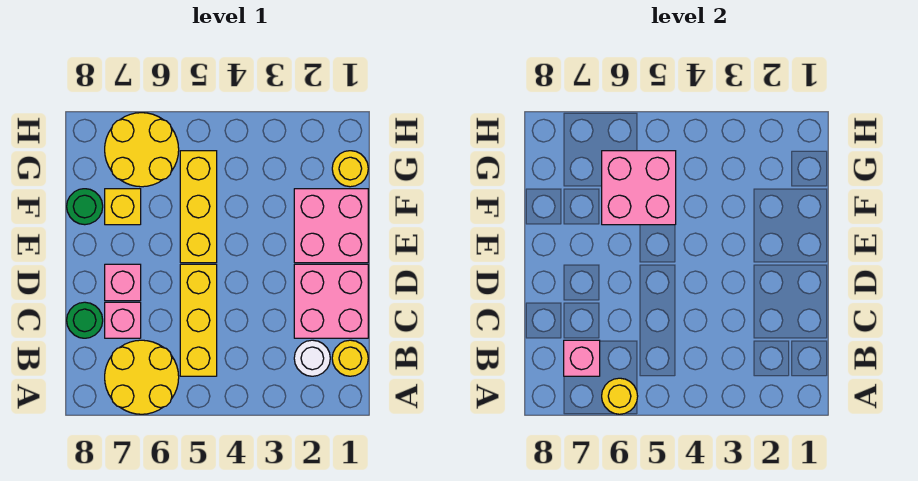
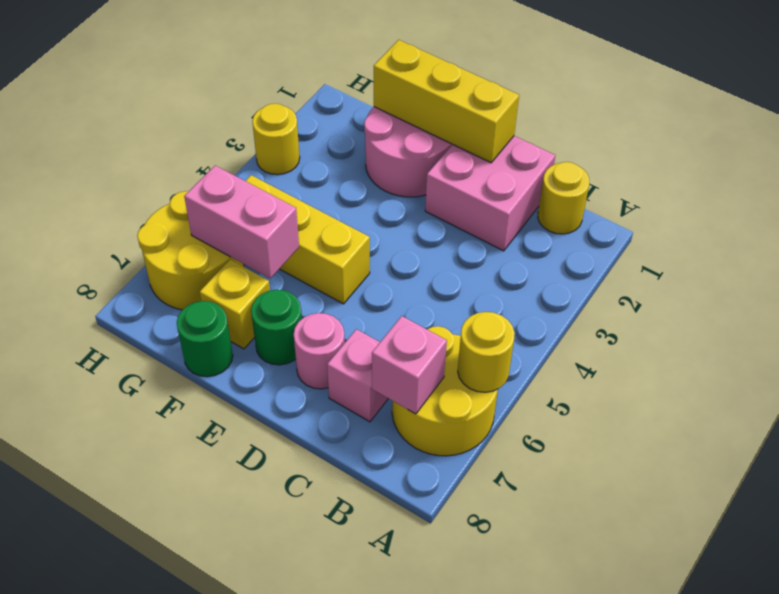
white round brick B2 level 1 -> none
yellow brick B5:D5 level 1 -> yellow brick D1:F1 level 2
green round brick C8 level 1 -> green round brick E7 level 1
pink brick D7 level 1 -> pink round brick D7 level 1
pink brick E1:F2 level 1 -> pink round brick E1:F2 level 1
pink brick F5:G6 level 2 -> pink brick F6:G6 level 2
yellow round brick G1 level 1 -> yellow round brick H3 level 1

